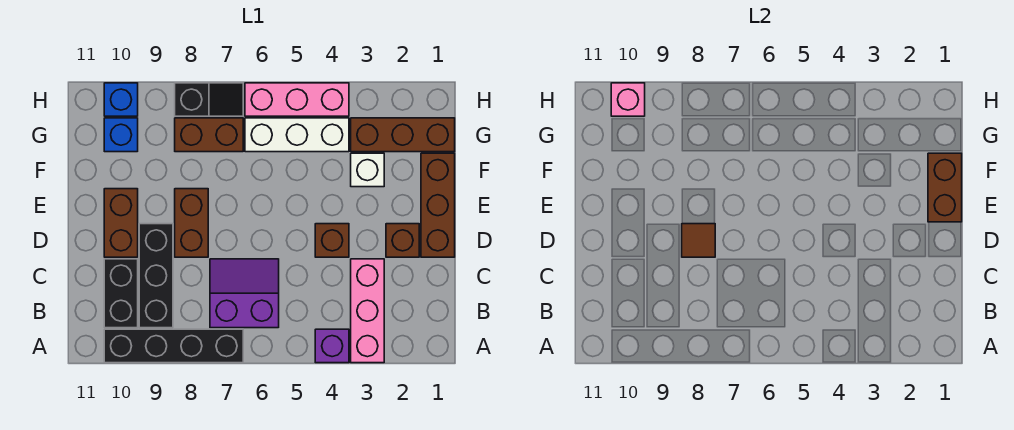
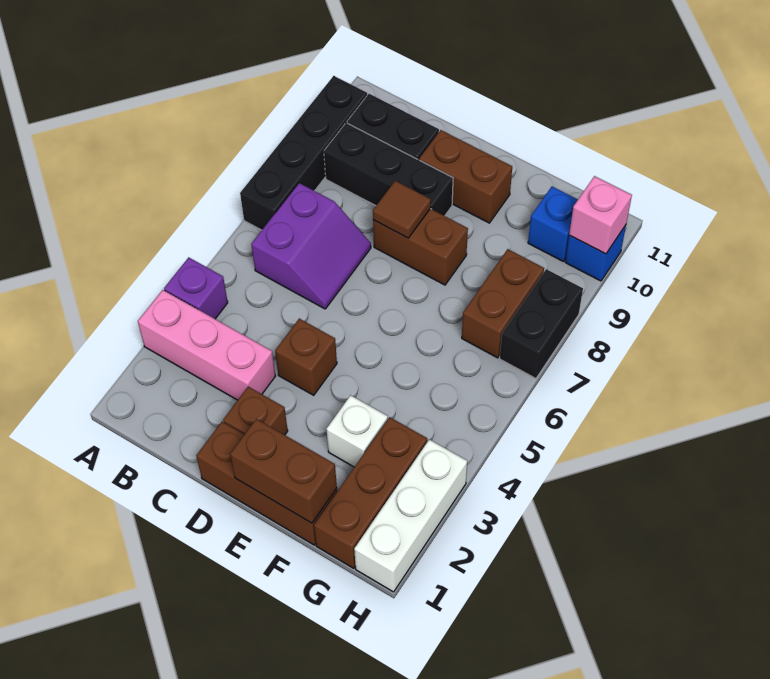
white brick G4:G6 level 1 -> white brick H1:H3 level 1
pink brick H4:H6 level 1 -> none
black slope H7:H8 level 1 top 8 -> black brick H7:H8 level 1

